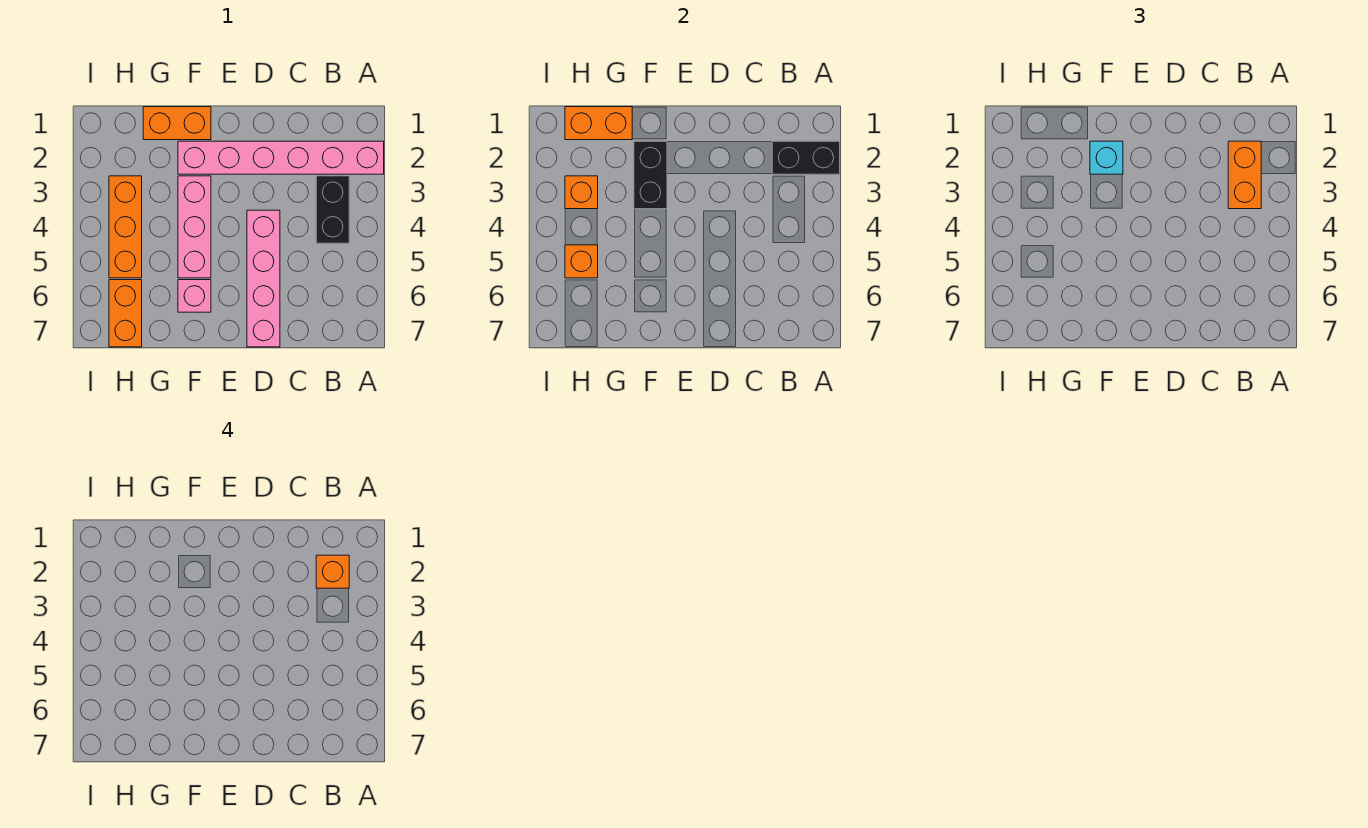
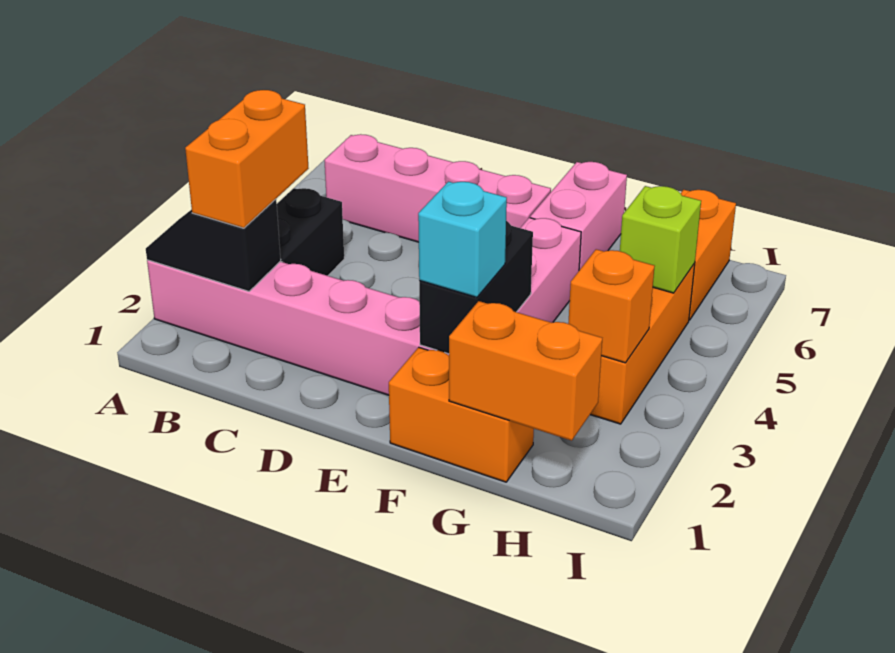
black brick A2:B2 level 2 -> black slope A2:B2 level 2 top B
orange brick B2 level 4 -> none
pink brick D4:D7 level 1 -> pink brick B6:E6 level 1
pink brick F6 level 1 -> pink brick F6:F7 level 1
orange brick H5 level 2 -> lime brick H5 level 2

